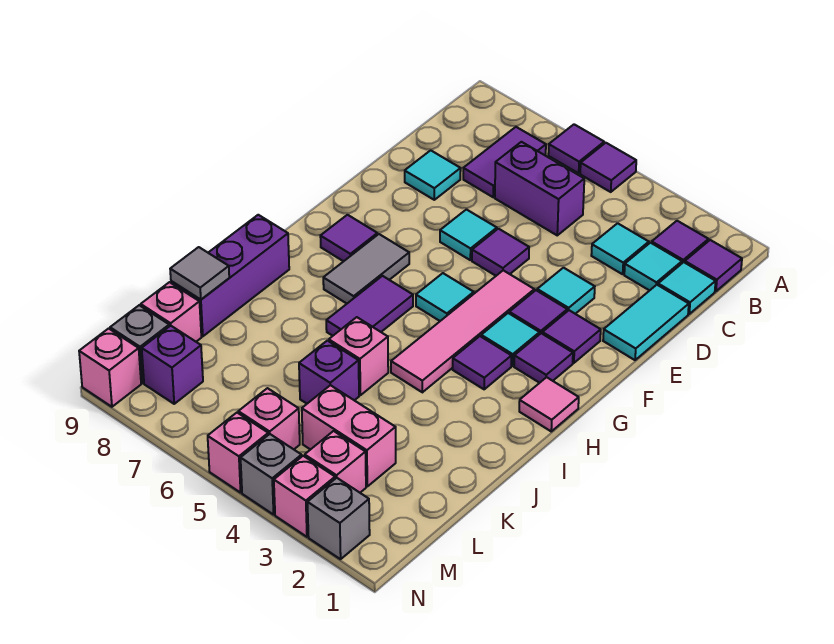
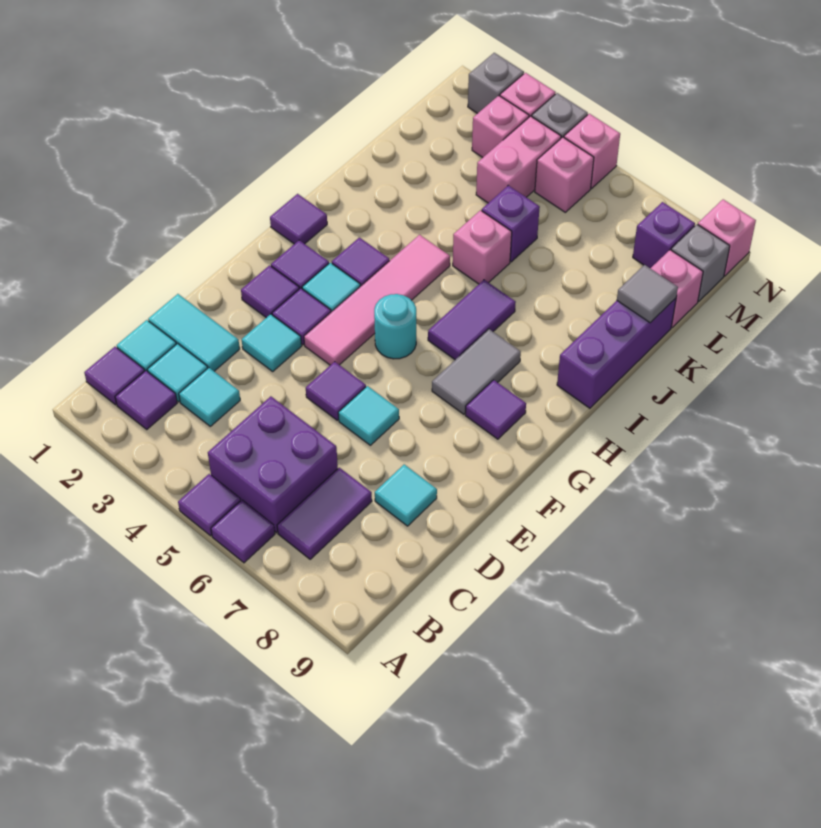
purple brick C5:C6 level 1 -> purple brick B5:C6 level 1
cyan tile D1:E1 level 1 -> cyan tile D1:D2 level 1
cyan tile G5 level 1 -> cyan round brick G5 level 1
pink tile H1 level 1 -> purple tile H1 level 1
pink brick L3:L4 level 1 -> pink brick L4:M4 level 1

